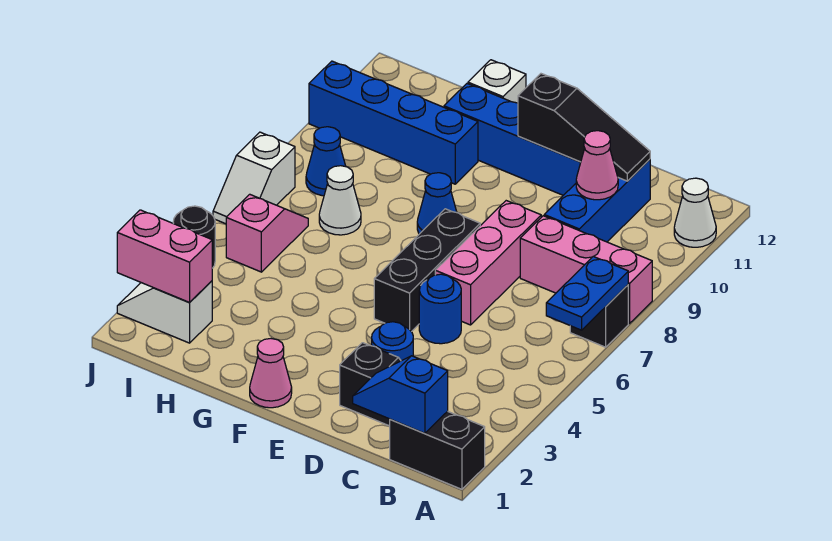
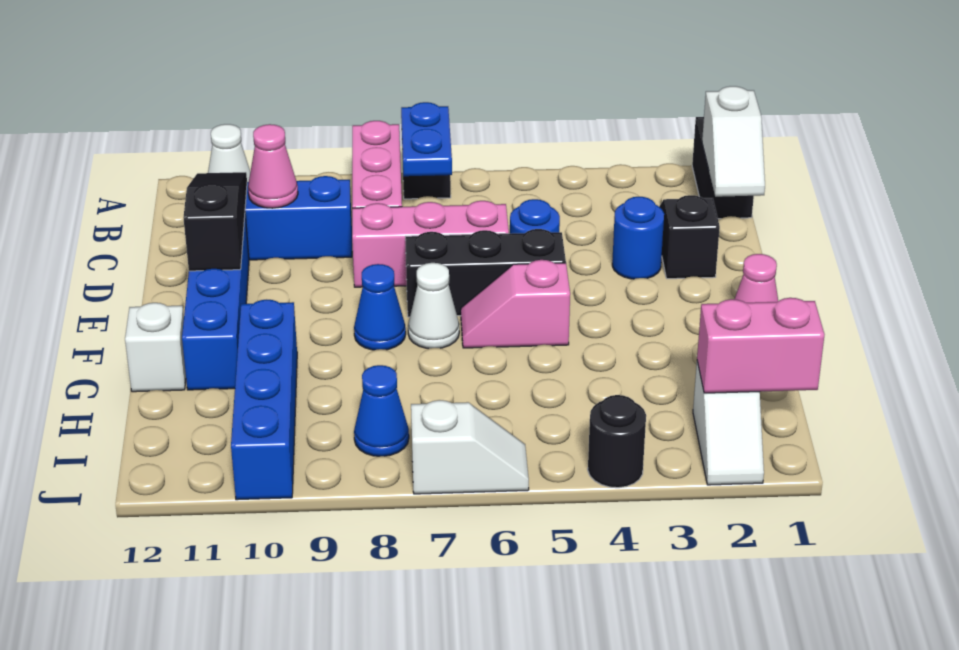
blue plate A6:A7 level 2 -> blue plate A7:B7 level 2
blue slope B1:C1 level 2 top B -> white slope B1:C1 level 2 top B
white cone H7 level 1 -> white cone F7 level 1
pink brick I2:J2 level 2 -> pink brick I1:I2 level 2
pink slope I5:I6 level 1 top 5 -> pink slope F5:F6 level 1 top 5

